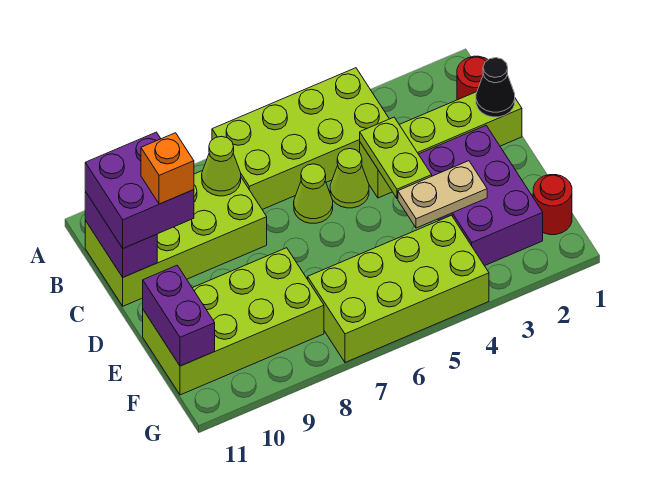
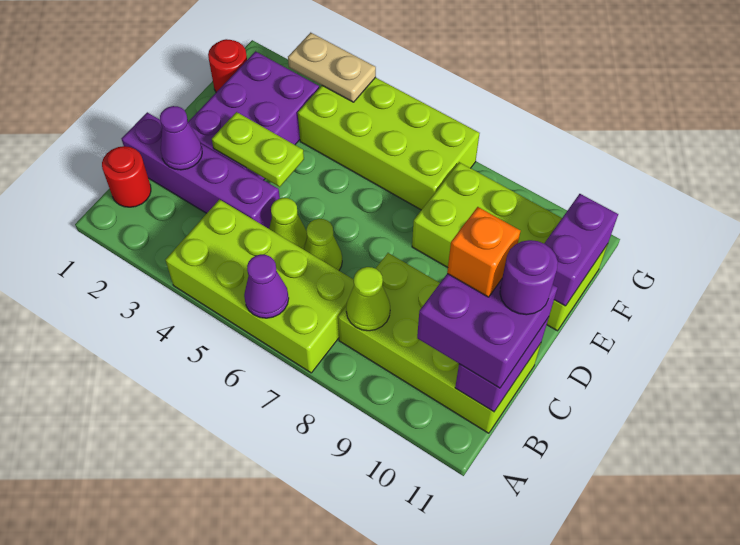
none -> purple cone A6 level 2
lime brick C1:C4 level 1 -> purple brick C1:C4 level 1
black cone C1 level 2 -> none
none -> purple cone C2 level 2
lime plate C4:D4 level 2 -> lime plate D3:D4 level 2
none -> purple round brick C11 level 4
tan plate E3:E4 level 2 -> tan plate G3:G4 level 2

